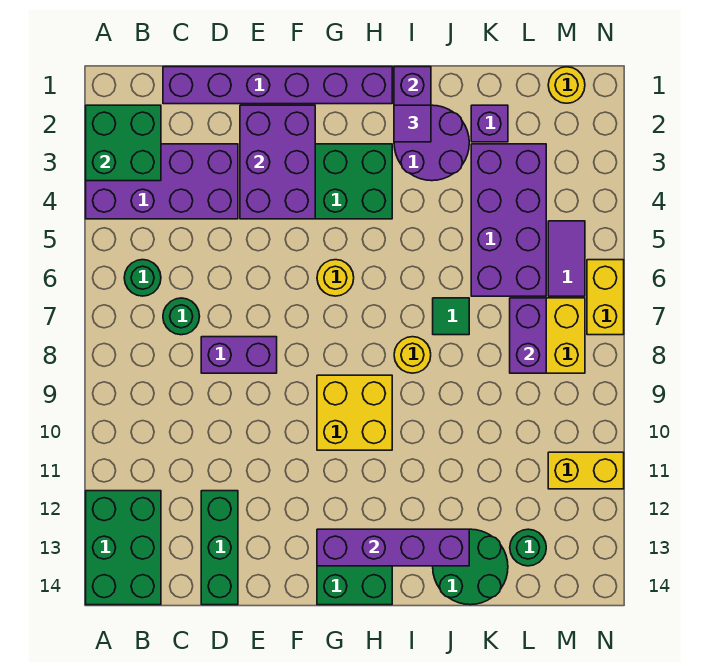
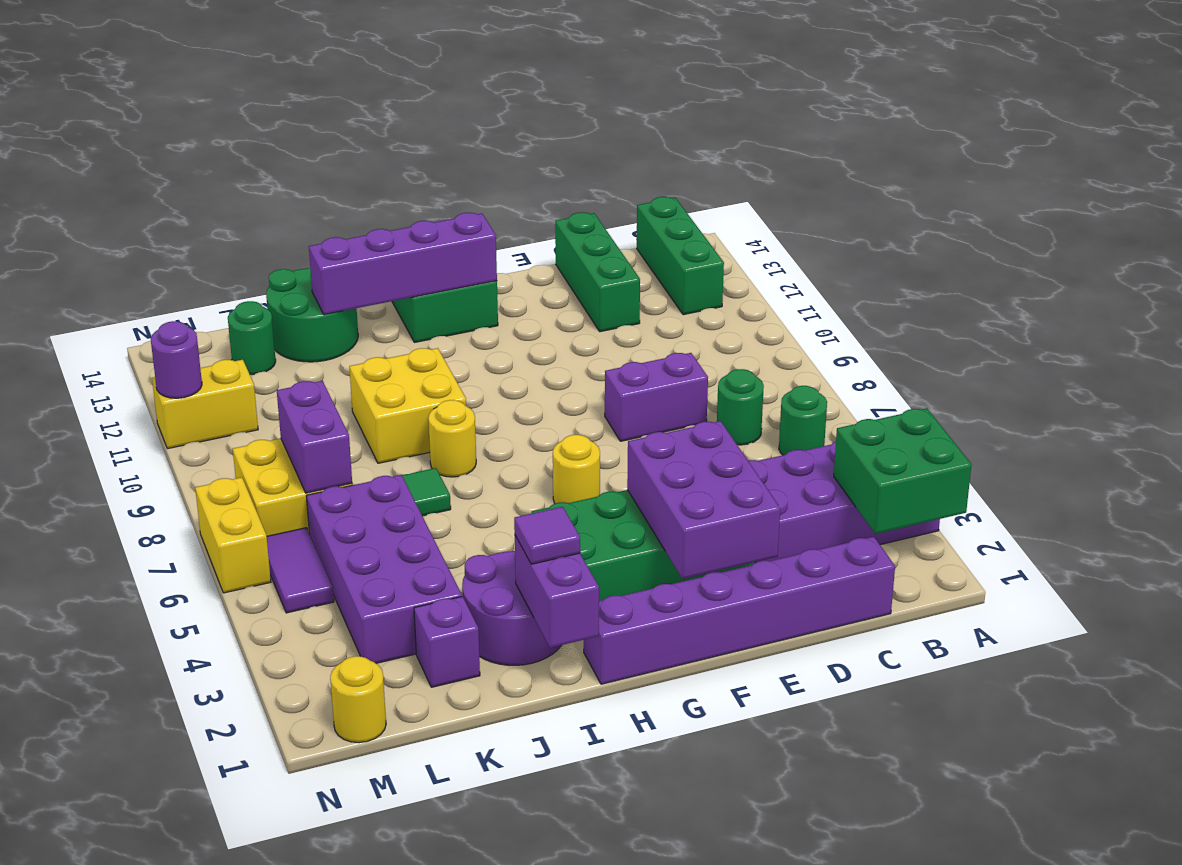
green brick A12:B14 level 1 -> green brick B12:B14 level 1
yellow brick G9:H10 level 1 -> yellow brick I9:J10 level 1
none -> purple round brick N11 level 2

